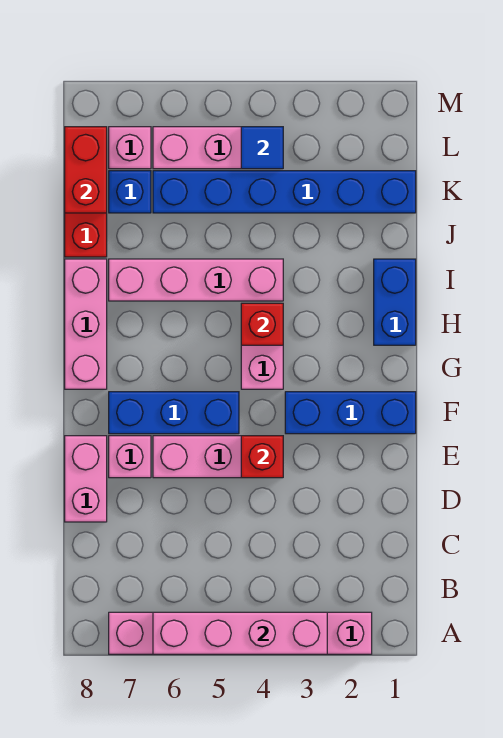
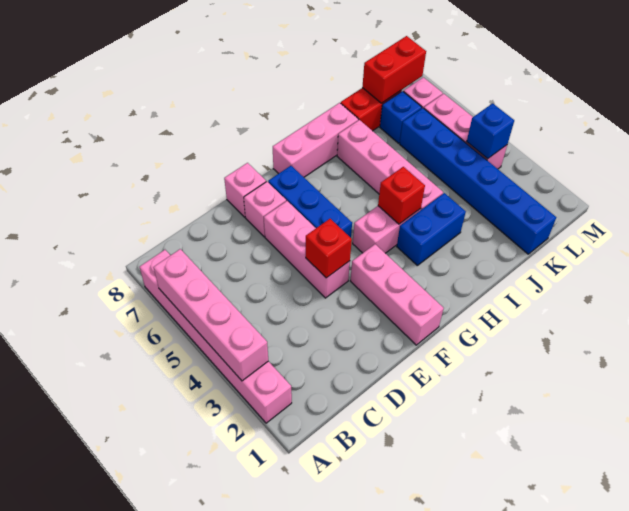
pink brick D8:E8 level 1 -> pink brick E8 level 1
blue brick F1:F3 level 1 -> pink brick F1:F3 level 1
blue brick H1:I1 level 1 -> blue brick H3:I3 level 1
blue tile L4 level 2 -> blue brick L4 level 2

